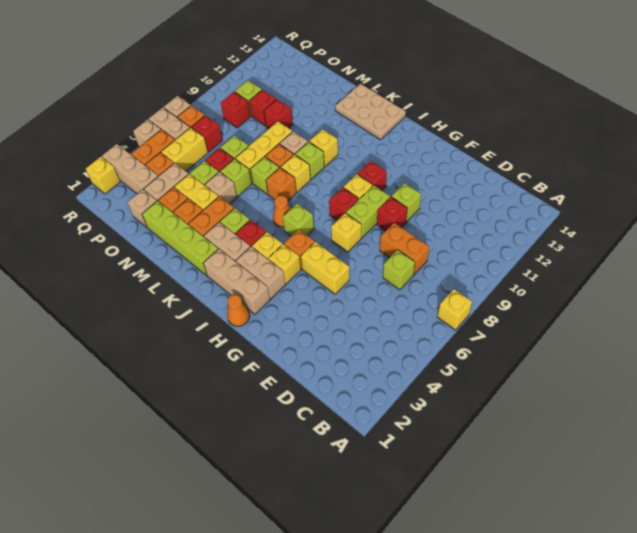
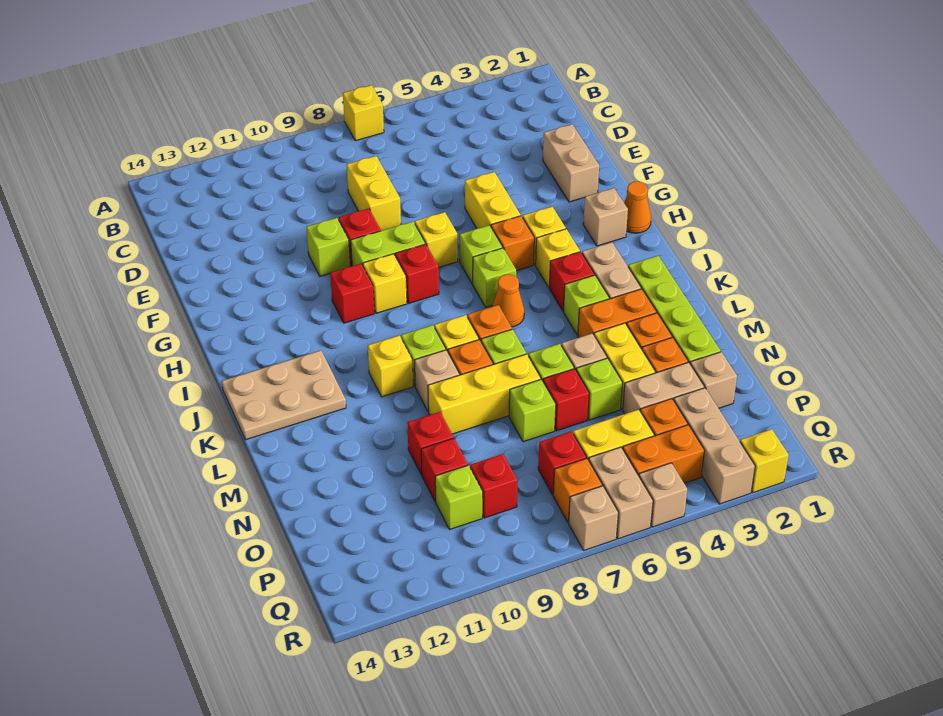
lime brick D7 level 1 -> lime brick H6 level 1
orange brick D8:E8 level 1 -> yellow brick D8:E8 level 1
tan brick H2:J2 level 1 -> tan brick H2 level 1
tan brick H3:I3 level 1 -> tan brick E2:F2 level 1
tan plate J13:L14 level 1 -> tan plate J12:K14 level 1

